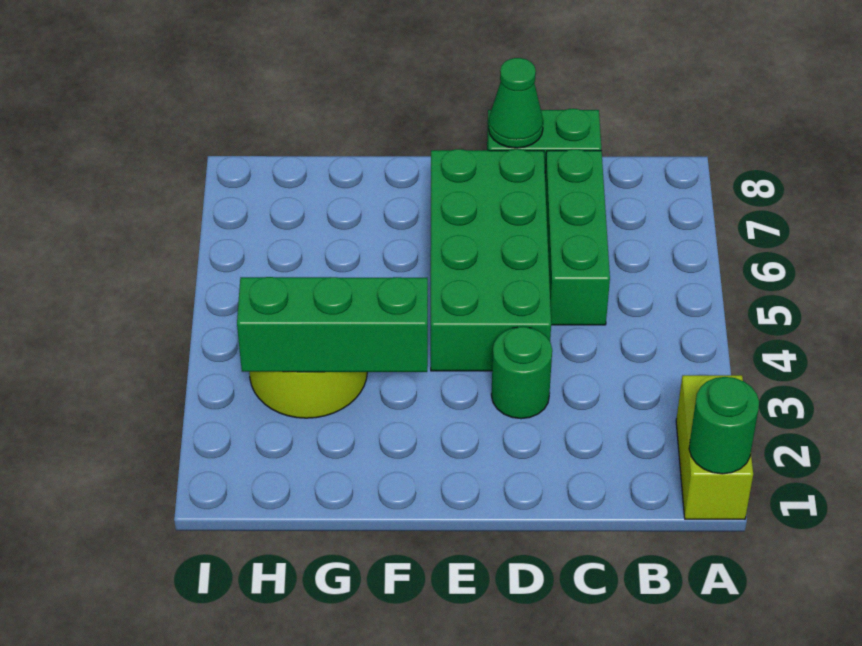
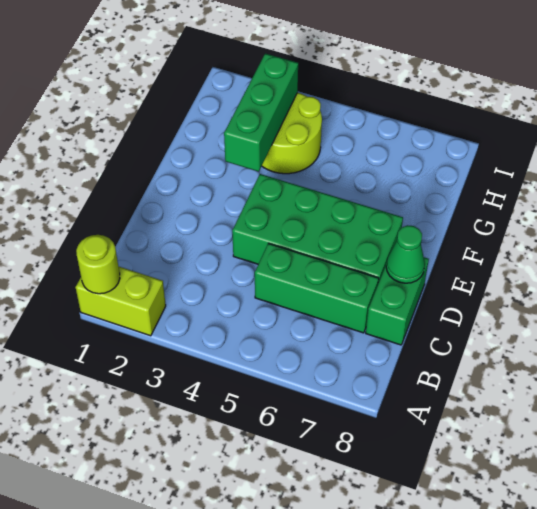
green round brick A1 level 2 -> lime round brick A1 level 2
green round brick D3 level 1 -> none

